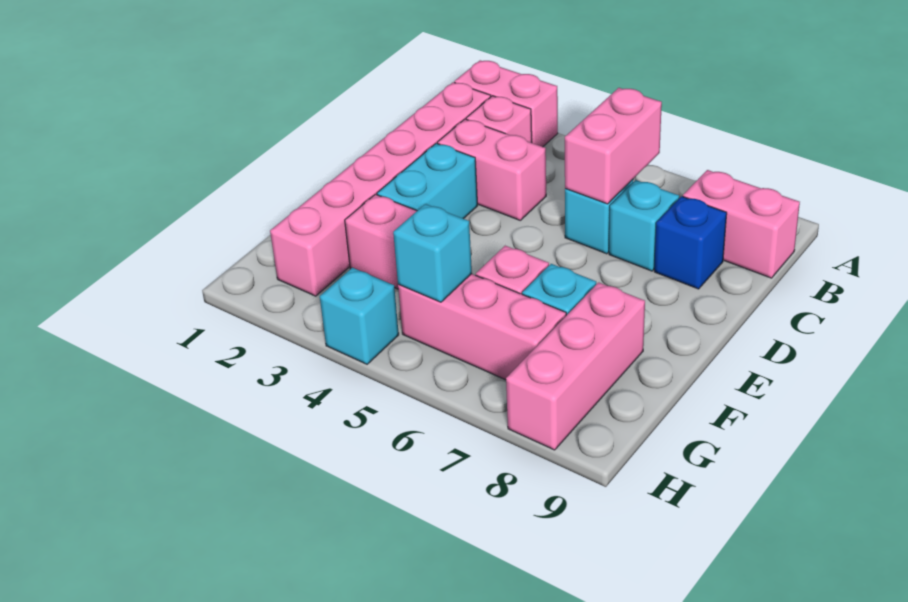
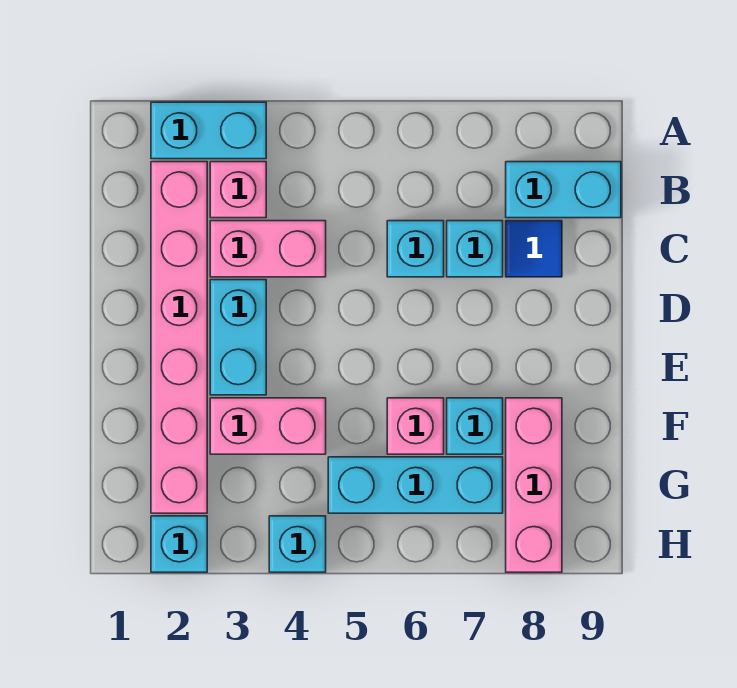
pink brick A2:A3 level 1 -> cyan brick A2:A3 level 1
pink brick B6:C6 level 2 -> none
pink brick B8:B9 level 1 -> cyan brick B8:B9 level 1
blue brick C8 level 1 -> blue tile C8 level 1
pink brick G5:G7 level 1 -> cyan brick G5:G7 level 1
cyan brick G5 level 2 -> cyan brick H2 level 1

